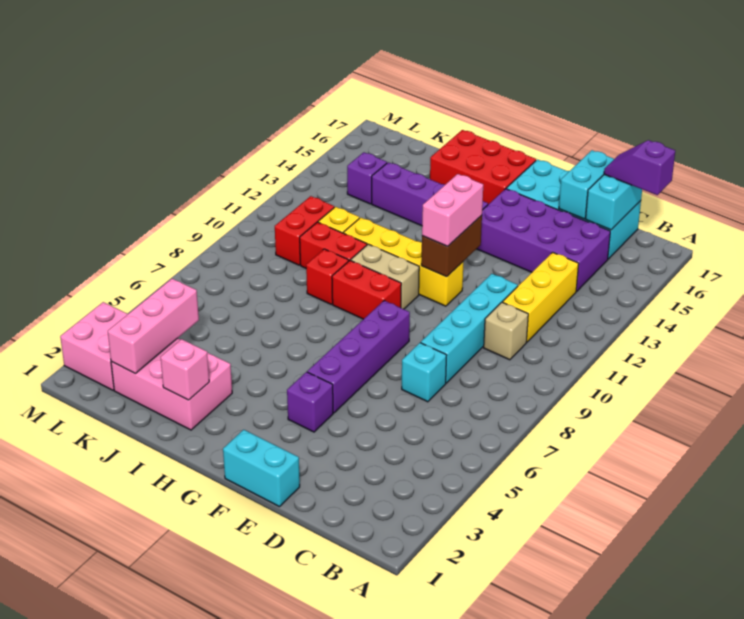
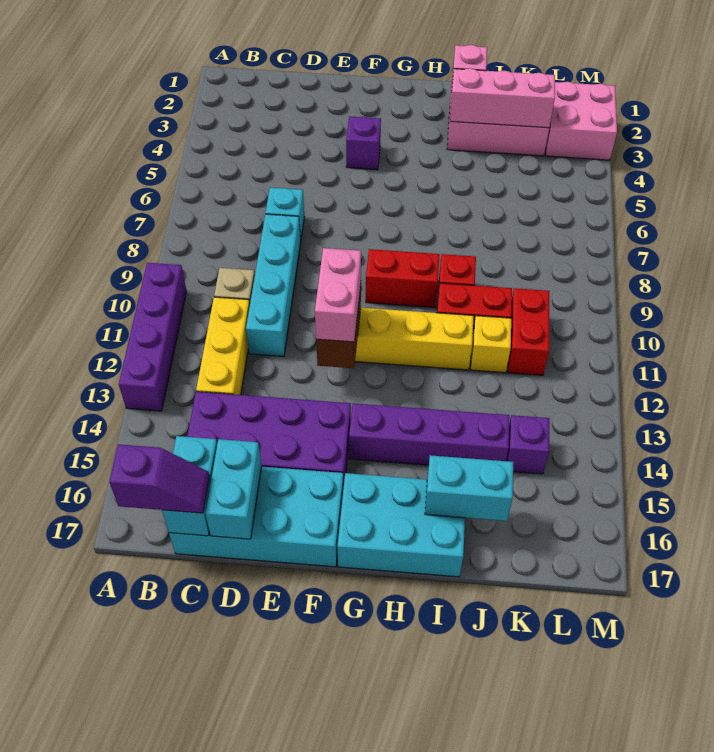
cyan brick E1:F1 level 1 -> cyan brick I16:J16 level 2
purple brick F5:F8 level 1 -> purple brick A10:A13 level 1
tan brick G10:H10 level 1 -> none
red brick G16:I17 level 1 -> cyan brick G16:I17 level 1
pink brick K2:K4 level 2 -> pink brick I3:K3 level 2

